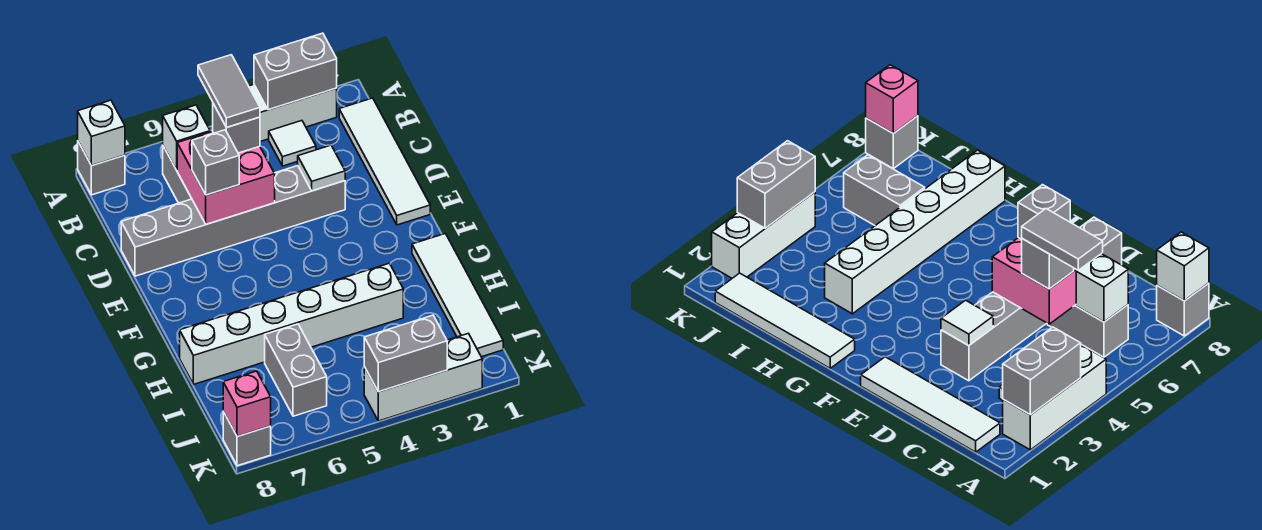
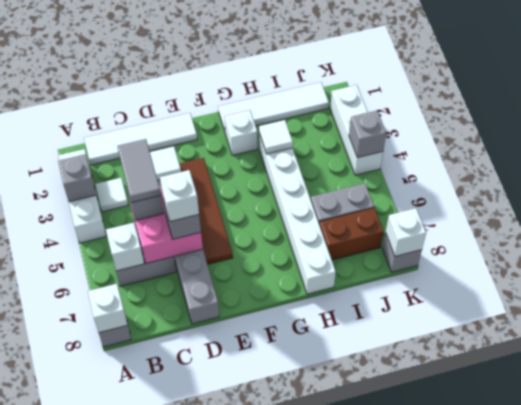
grey brick A2:A3 level 2 -> grey brick A3 level 2
grey tile B5:C5 level 4 -> grey tile C4:C5 level 4
none -> white brick D6 level 4
none -> brown tile E3:E6 level 1
none -> white brick G2 level 1
none -> white tile H3 level 2
none -> brown brick I7:J7 level 1
grey brick K3:K4 level 2 -> grey brick K4 level 2
pink brick K8 level 2 -> white brick K8 level 2

